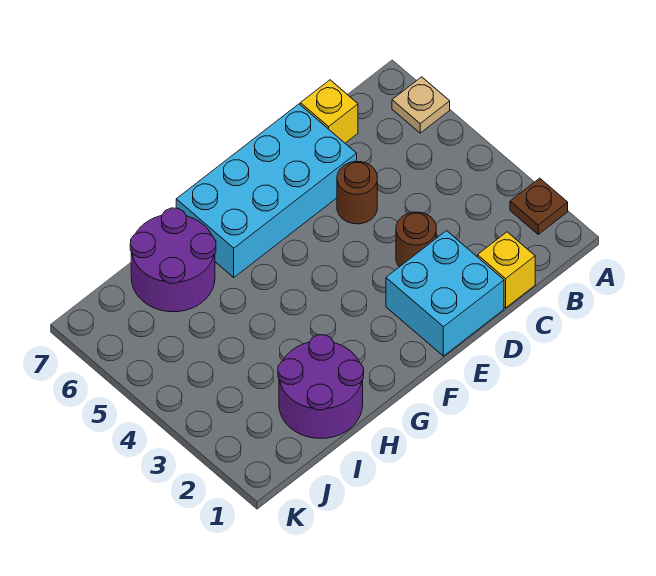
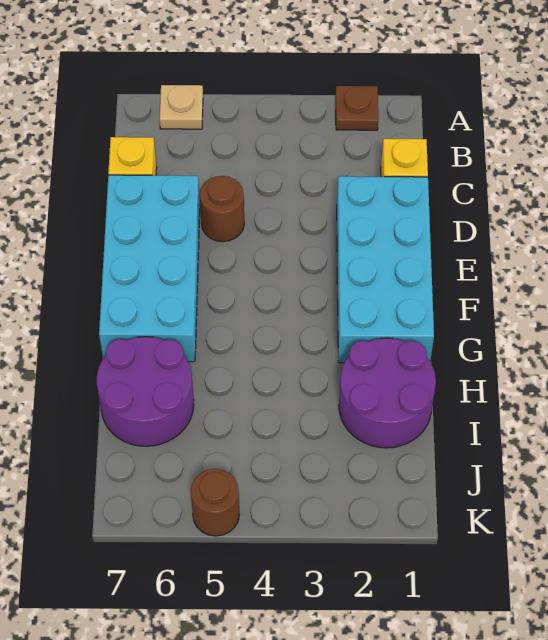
cyan brick D1:E2 level 1 -> cyan brick D1:G2 level 1
brown round brick D3 level 1 -> brown round brick K5 level 1

